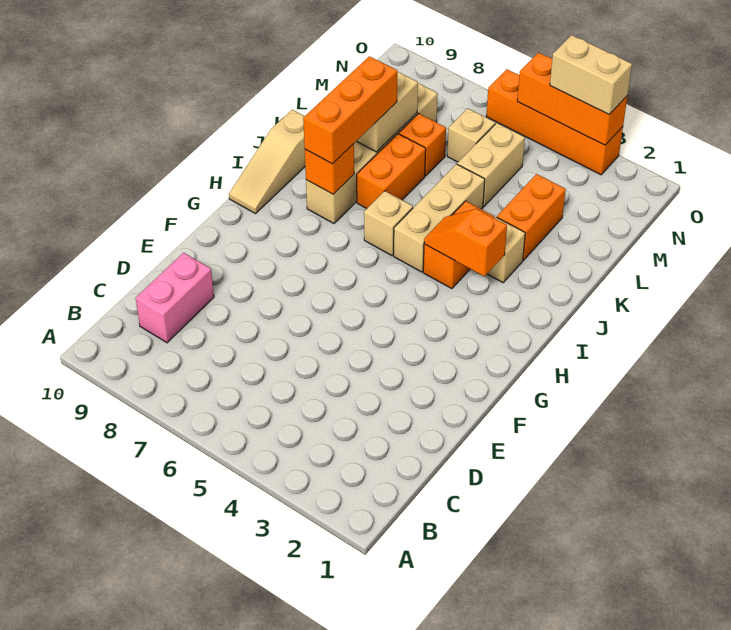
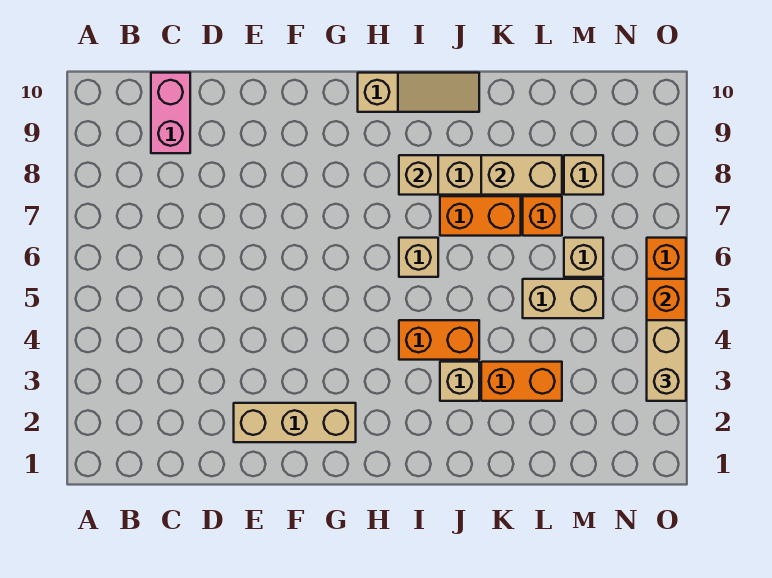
pink brick C9:D9 level 1 -> pink brick C9:C10 level 1
tan slope H10:J10 level 1 top J -> tan slope H10:J10 level 1 top H
orange slope I3:I4 level 2 top 3 -> none
tan brick I5:K5 level 1 -> tan brick E2:G2 level 1
orange brick I8 level 2 -> tan brick I8 level 2
orange brick I8:K8 level 3 -> none

